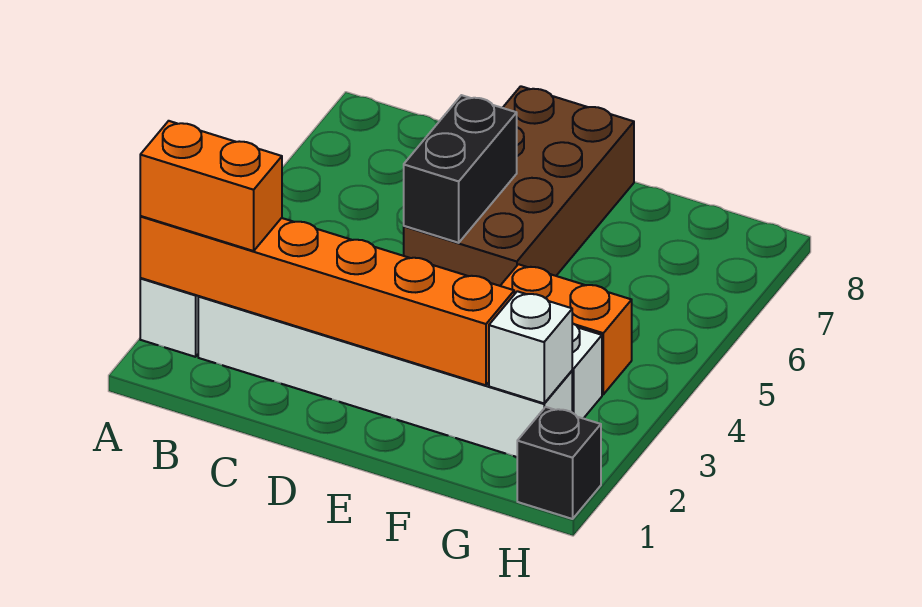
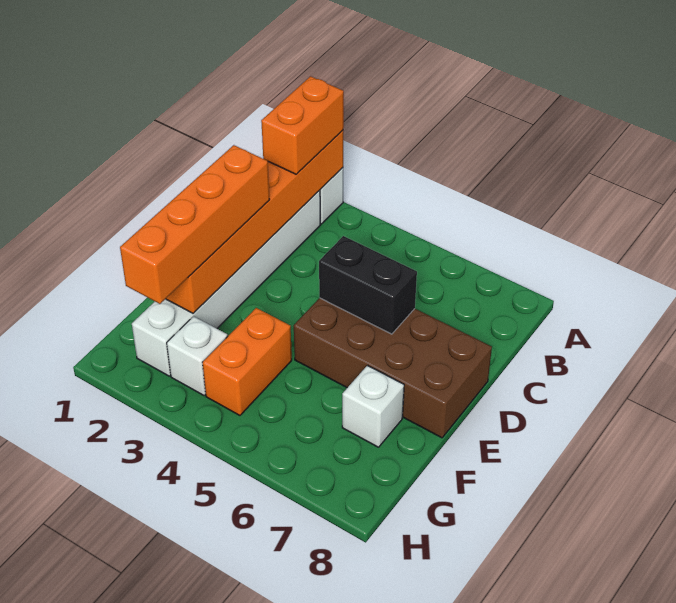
none -> orange brick D2:G2 level 3
white brick G2 level 2 -> white brick F7 level 1
black brick H1 level 1 -> none

